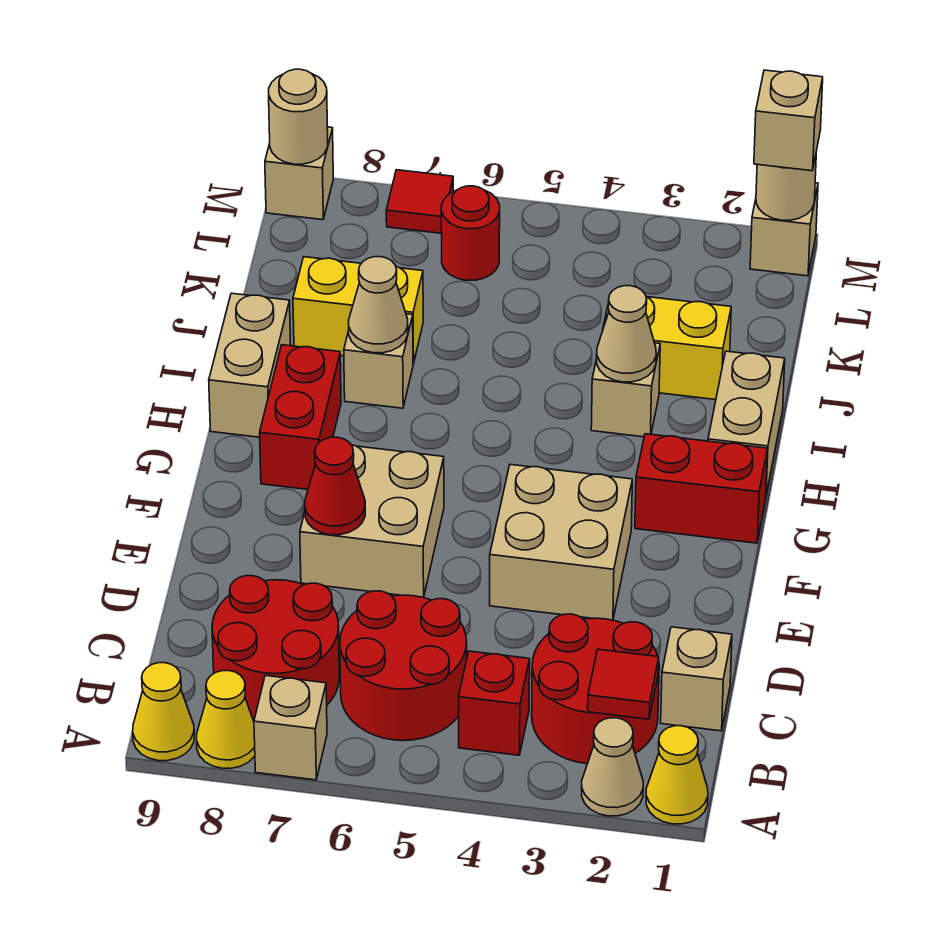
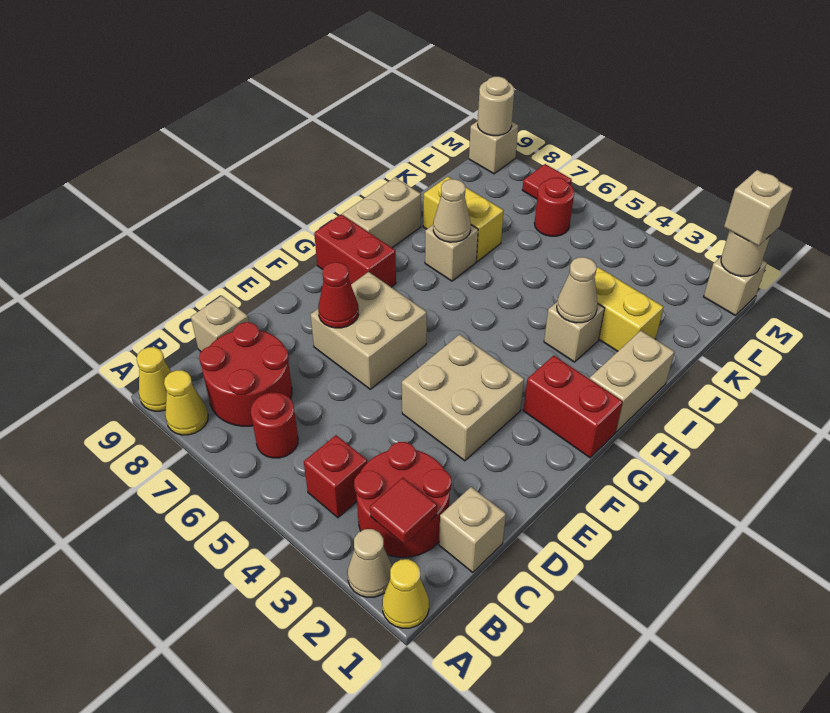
tan brick A7 level 1 -> tan brick C9 level 1
red round brick B5:C6 level 1 -> red round brick B6 level 1
red brick G8:H8 level 1 -> red brick G8:G9 level 1

